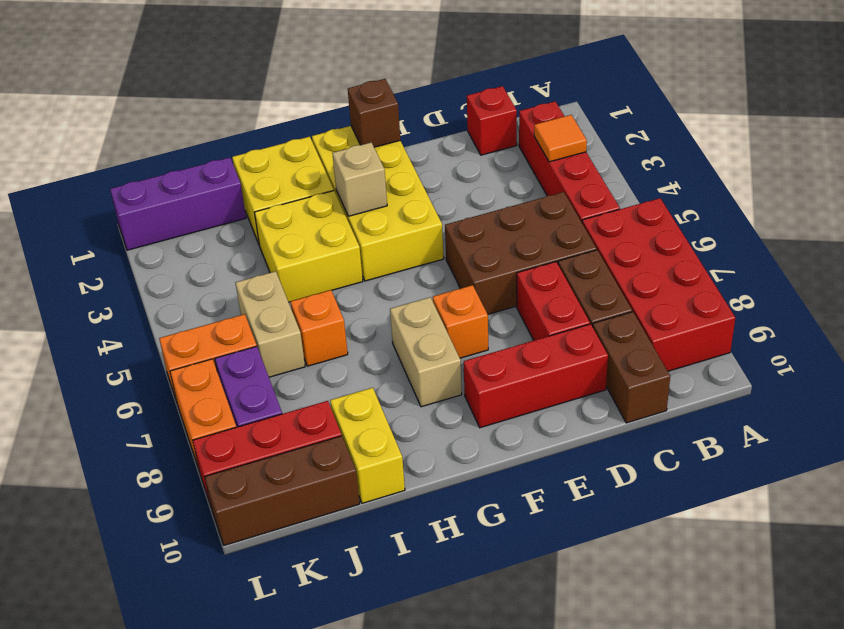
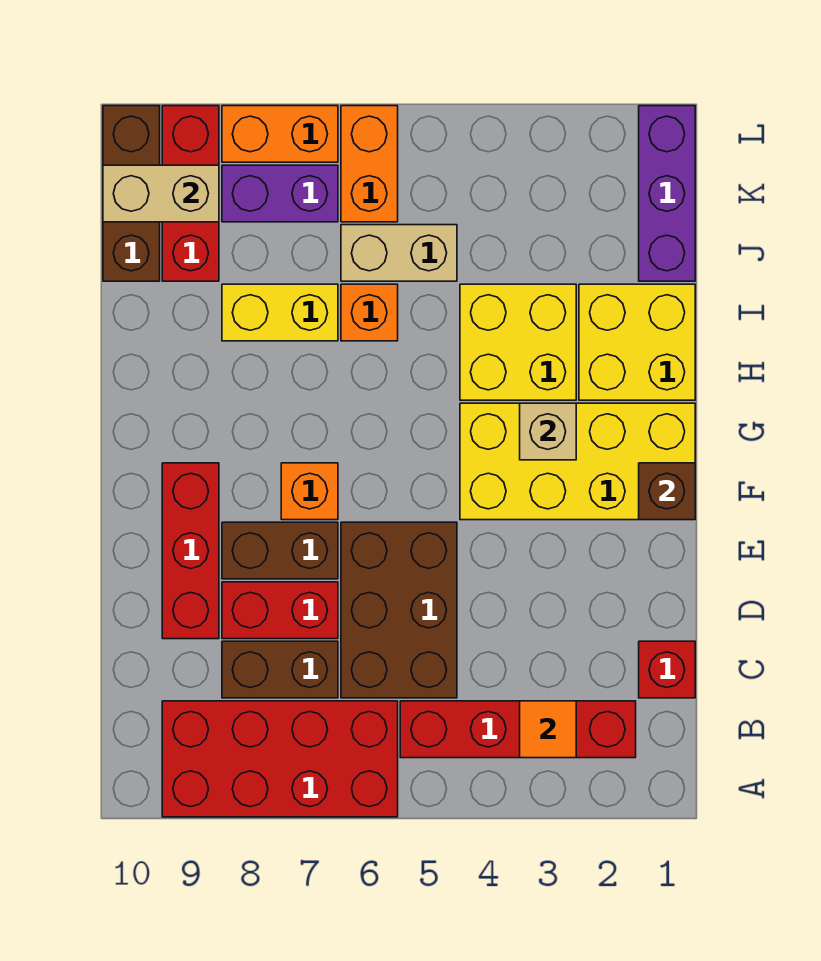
brown brick C9:C10 level 1 -> brown brick E7:E8 level 1
tan brick G7:G8 level 1 -> tan brick K9:K10 level 2
yellow brick I9:I10 level 1 -> yellow brick I7:I8 level 1

